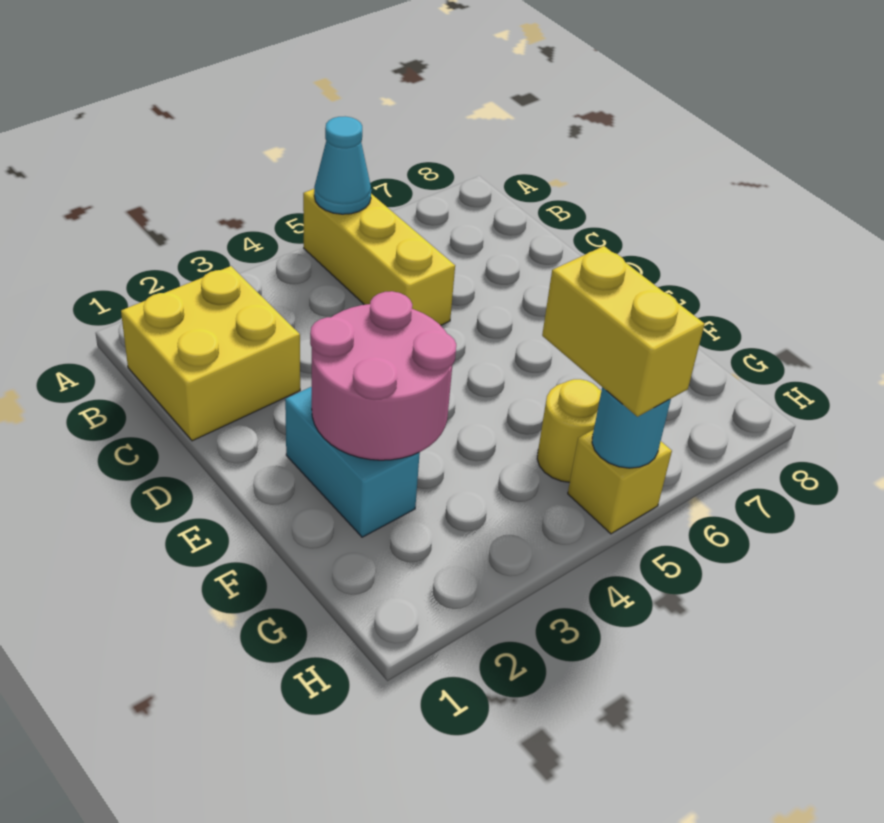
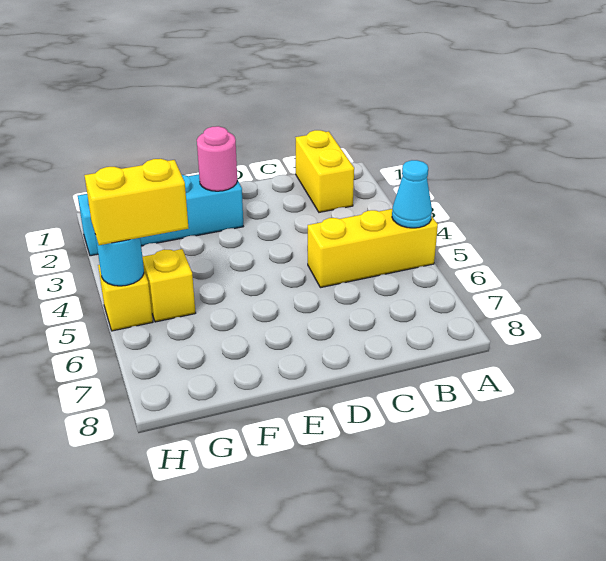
yellow brick B1:C2 level 1 -> yellow brick B1:B2 level 1
cyan brick E2:F2 level 1 -> cyan brick E2:H2 level 1
pink round brick E2:F3 level 2 -> pink round brick E2 level 2
yellow round brick G5 level 1 -> yellow brick G5 level 1

